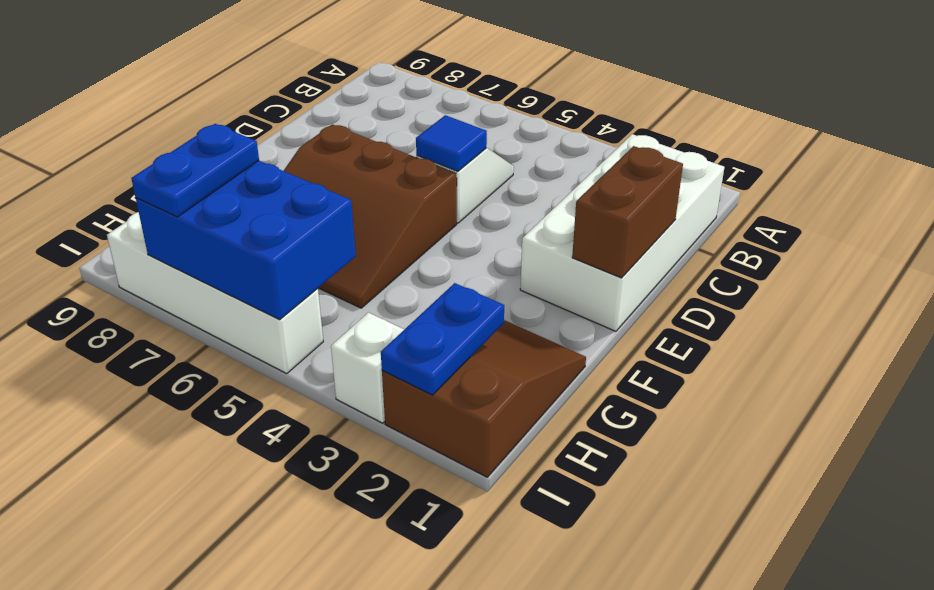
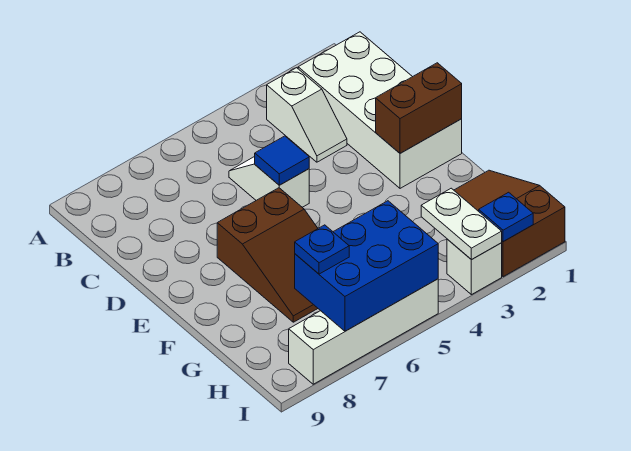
none -> white slope B3:C3 level 1 top B
brown brick D1:E1 level 2 -> brown brick E1:E2 level 2
brown slope E5:G7 level 1 top E -> brown slope E6:G7 level 1 top E
blue plate H2:I2 level 2 -> blue plate I2 level 2
none -> white plate H3:I3 level 2
blue plate H7:I7 level 3 -> blue plate H7 level 3

